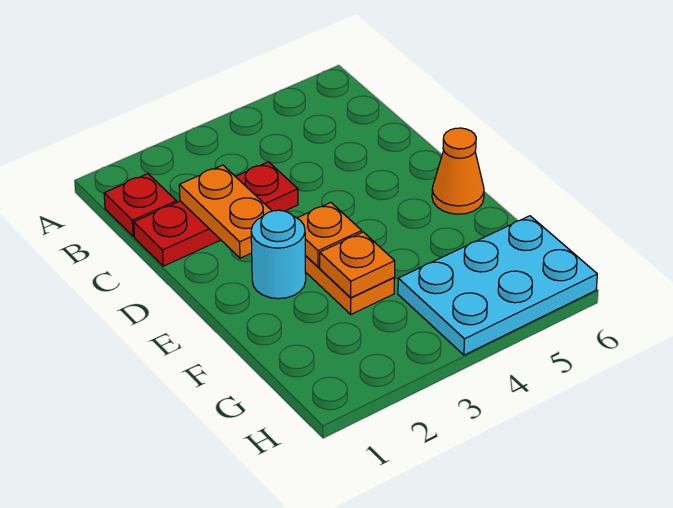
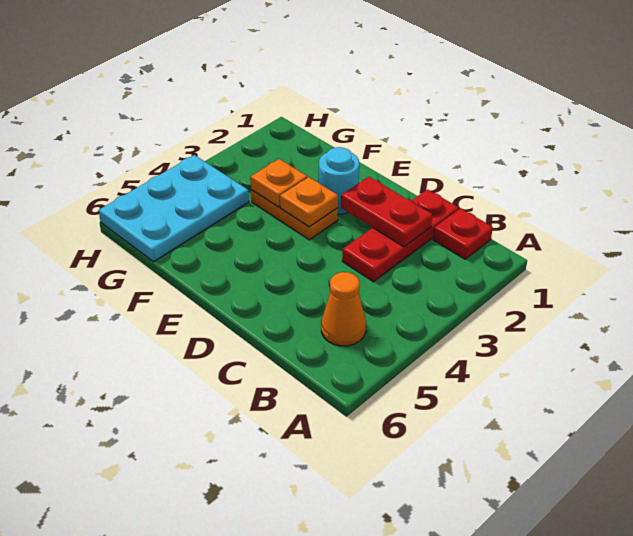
orange plate C2:D2 level 2 -> red plate C2:D2 level 2
orange cone E6 level 1 -> orange cone B5 level 1

